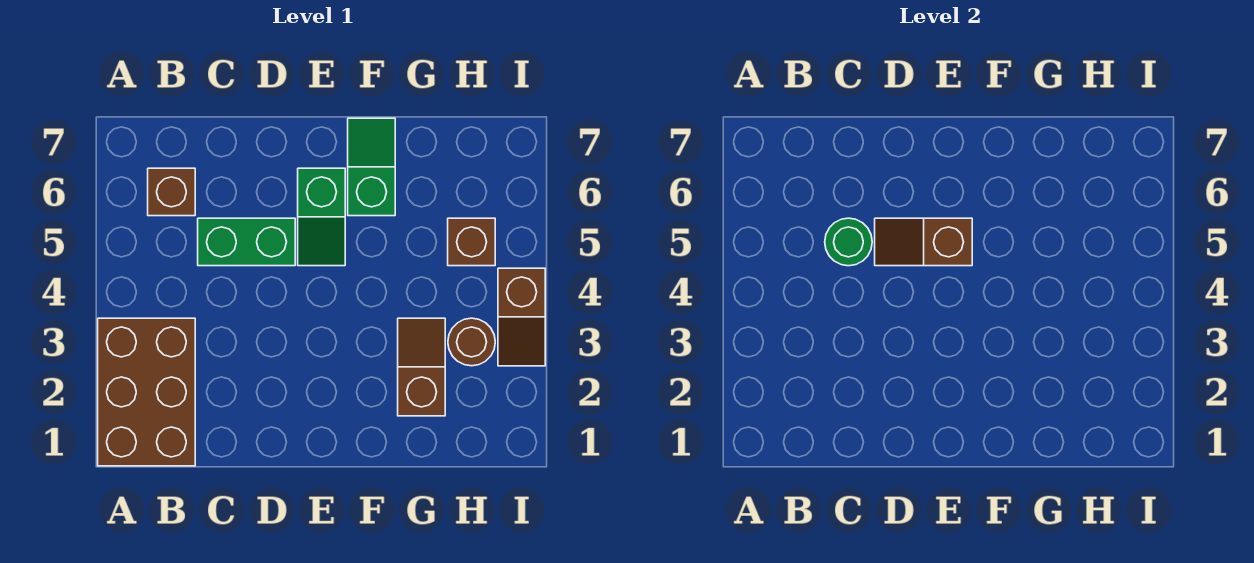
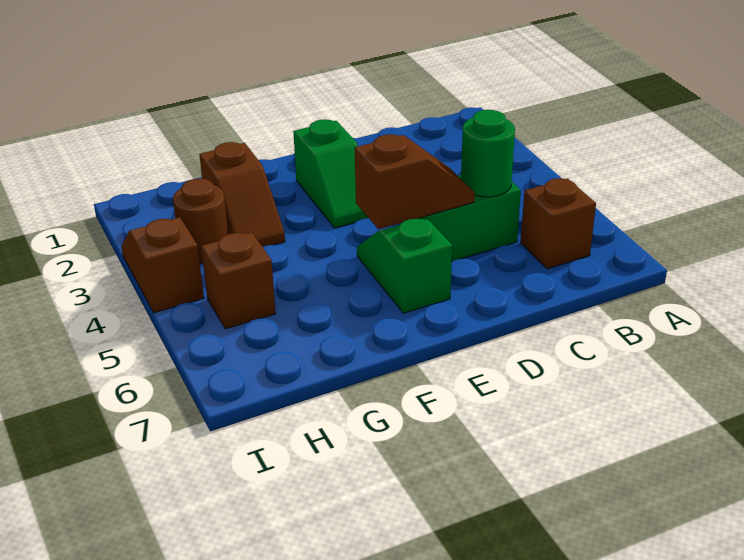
brown brick A1:B3 level 1 -> none
green slope F6:F7 level 1 top 6 -> green slope E2:E3 level 1 top 2

